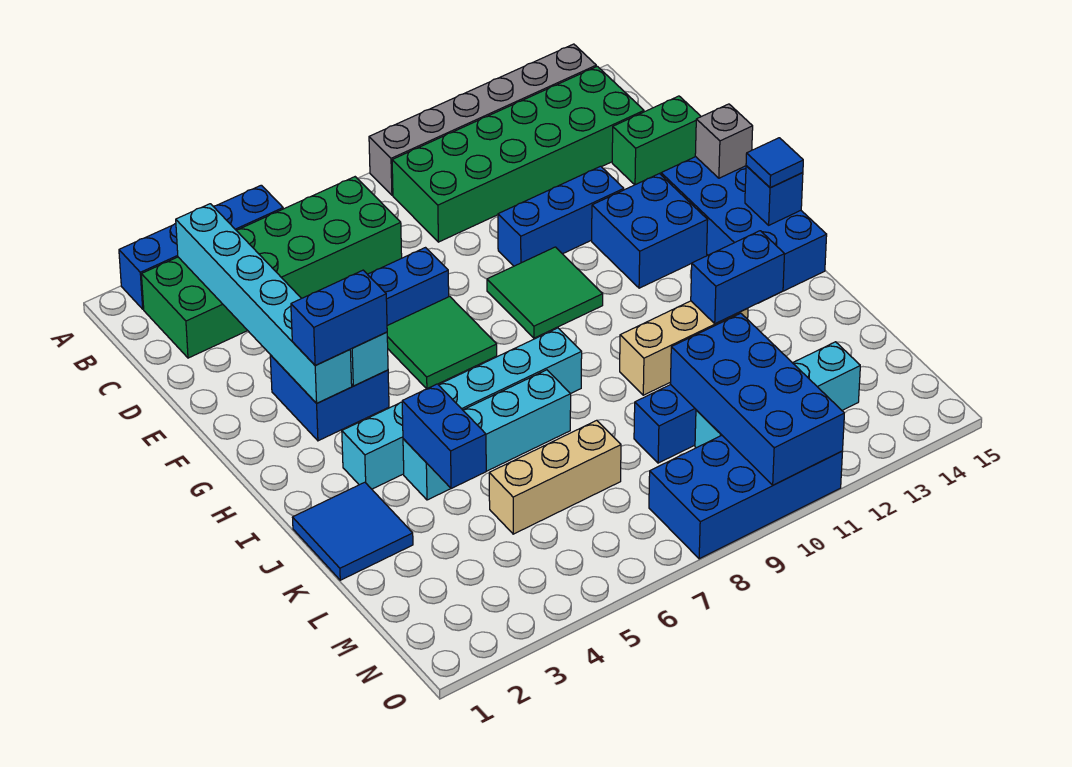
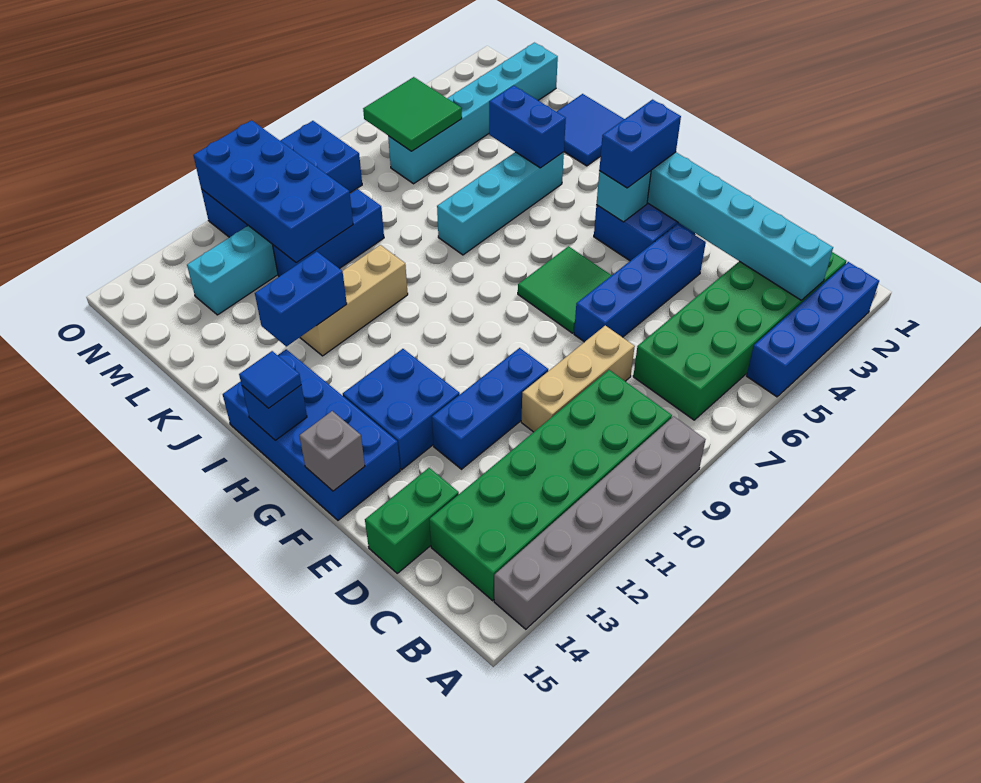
green tile F9:G10 level 1 -> green tile M5:N6 level 2
cyan brick I3:I8 level 1 -> cyan brick M1:M6 level 1
tan brick L5:L7 level 1 -> tan brick D8:D10 level 1

